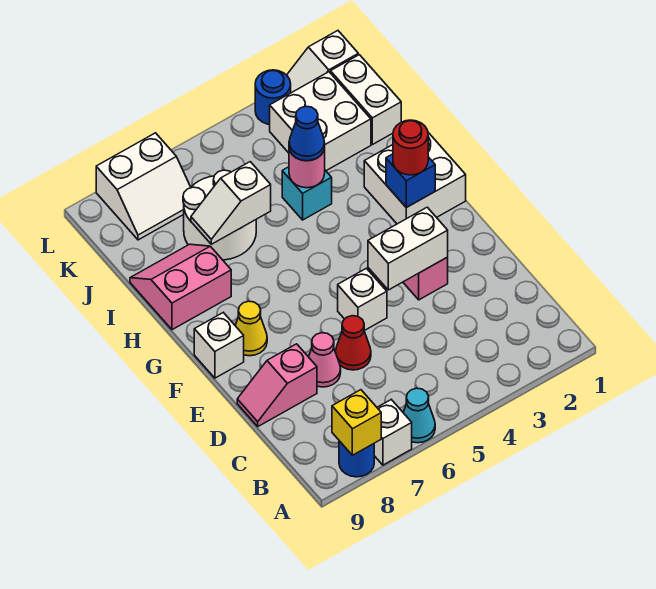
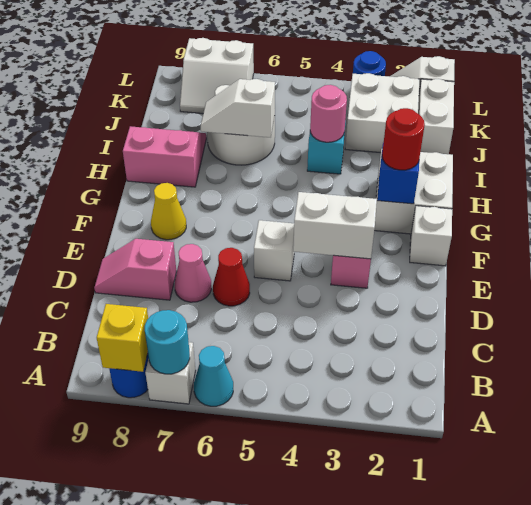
none -> cyan round brick A7 level 2
white brick F9 level 1 -> white brick F1 level 1
blue cone I4 level 3 -> none

